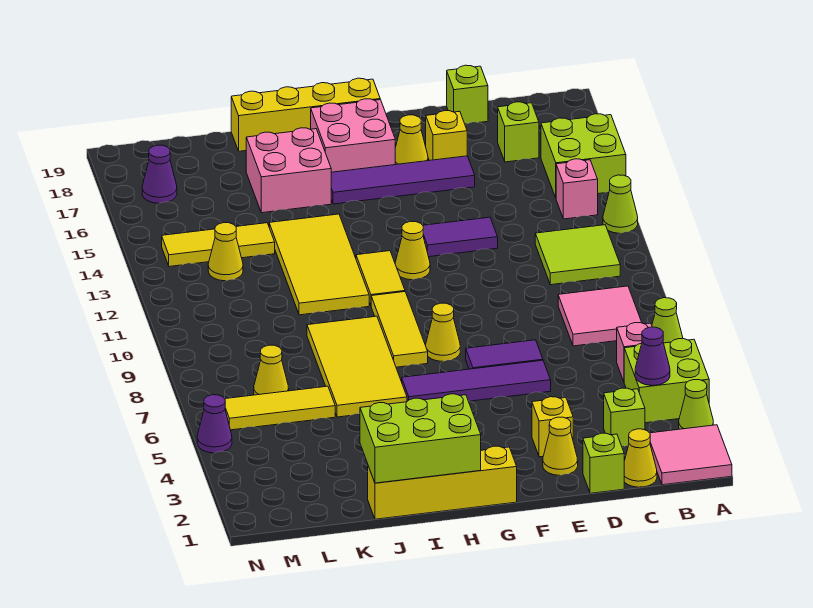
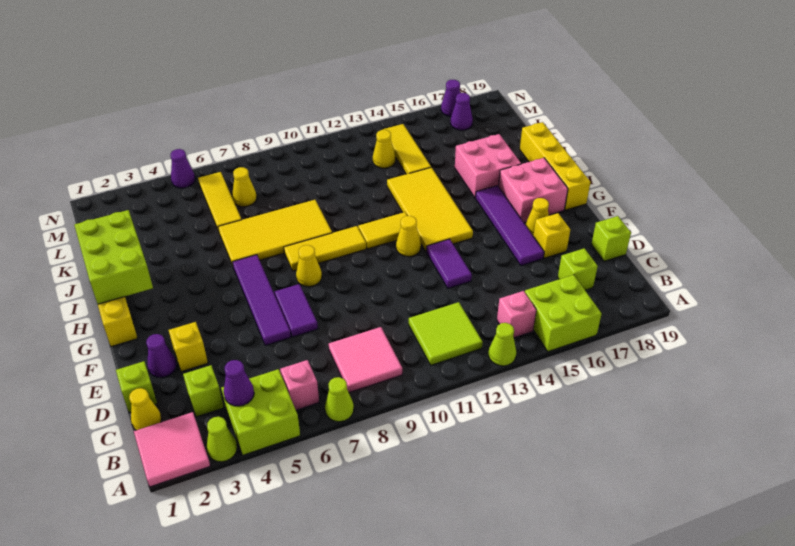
yellow cone E2 level 1 -> purple cone E2 level 1
yellow tile I11:J14 level 1 -> yellow tile G13:J14 level 1
none -> purple cone N17 level 1

